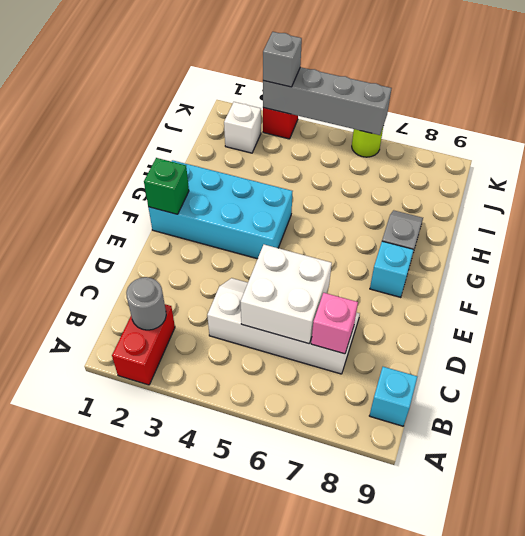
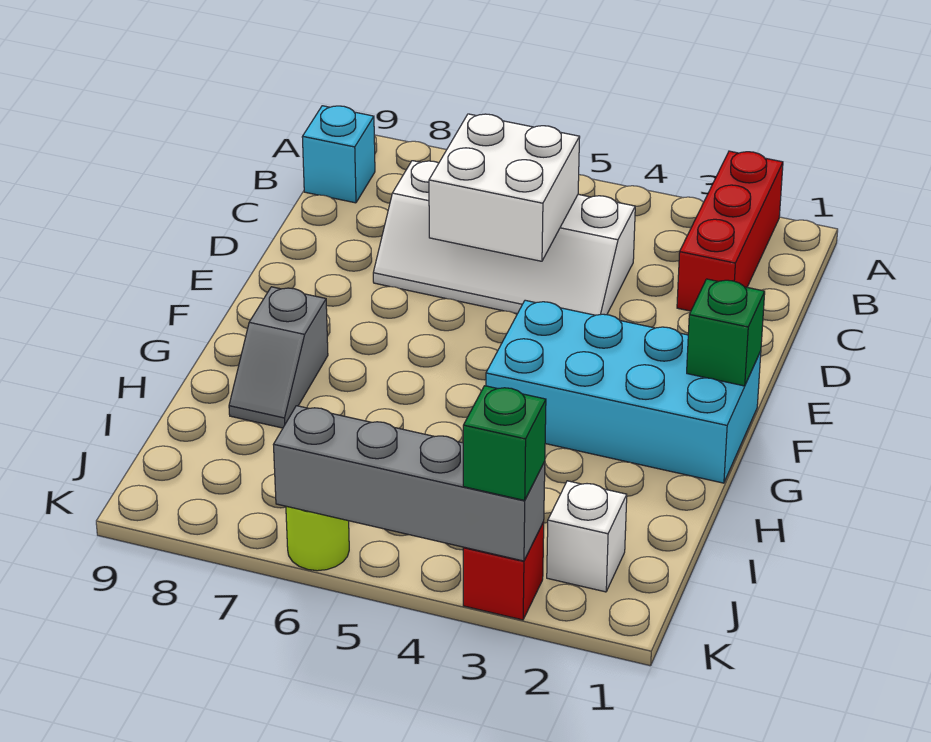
red brick A2:B2 level 1 -> red brick A2:C2 level 1
grey round brick B2 level 2 -> none
pink brick C7 level 2 -> none
cyan brick F8 level 1 -> none
grey brick K3 level 3 -> green brick K3 level 3

